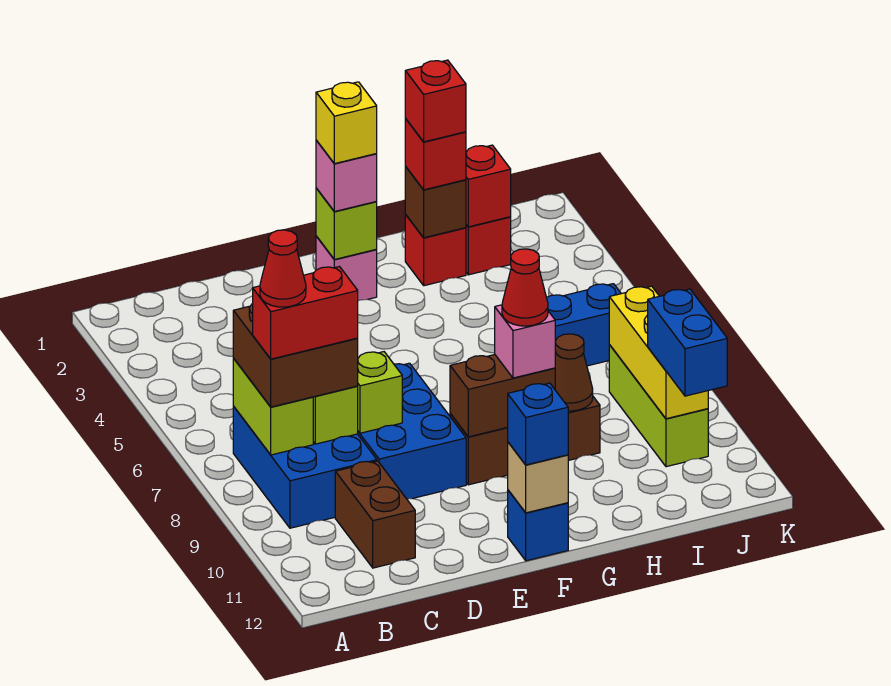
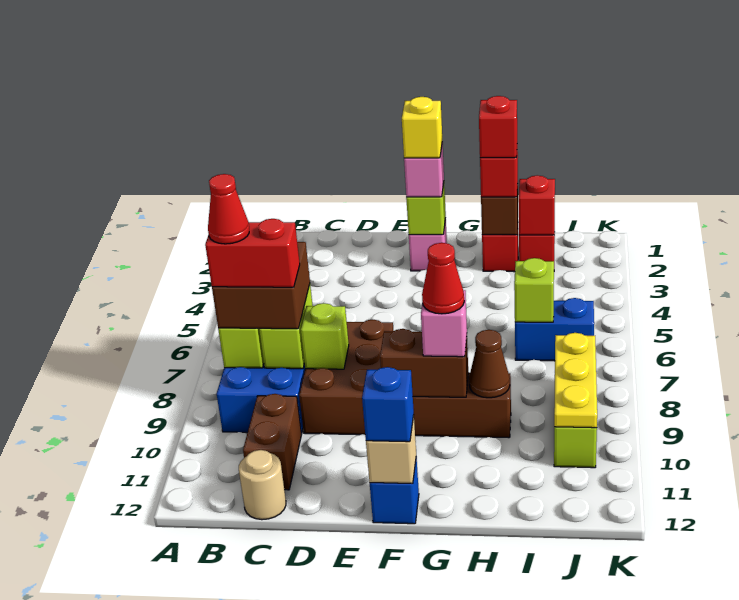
none -> tan round brick C12 level 1
blue brick D7:E9 level 1 -> brown brick D7:E9 level 1
none -> lime brick I6 level 2
yellow brick J8:J10 level 2 -> yellow plate J8:J10 level 2
blue brick J10:J11 level 3 -> none

